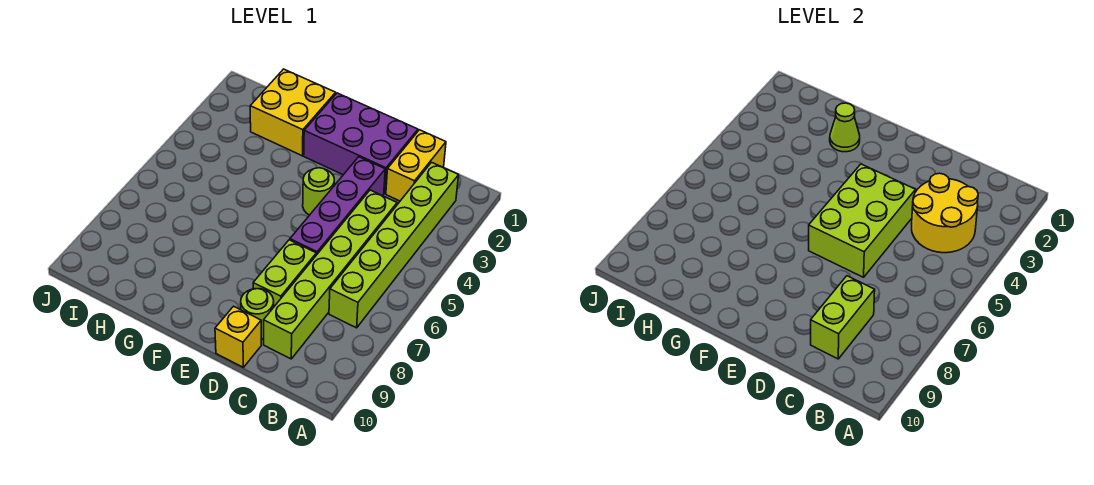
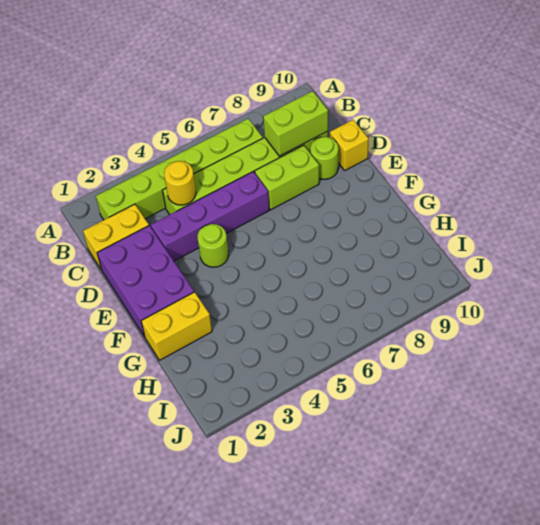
yellow round brick B3:C4 level 2 -> yellow round brick C4 level 2
lime brick D4:E6 level 2 -> none
yellow brick G1:H2 level 1 -> yellow brick G1:G2 level 1
lime cone G2 level 2 -> none

